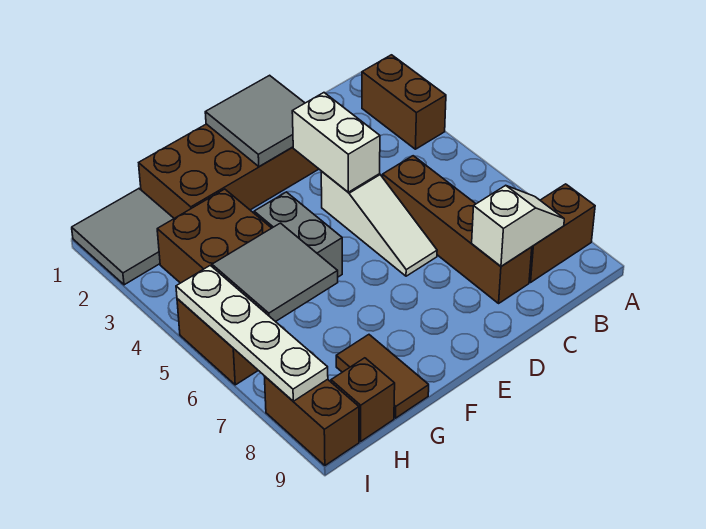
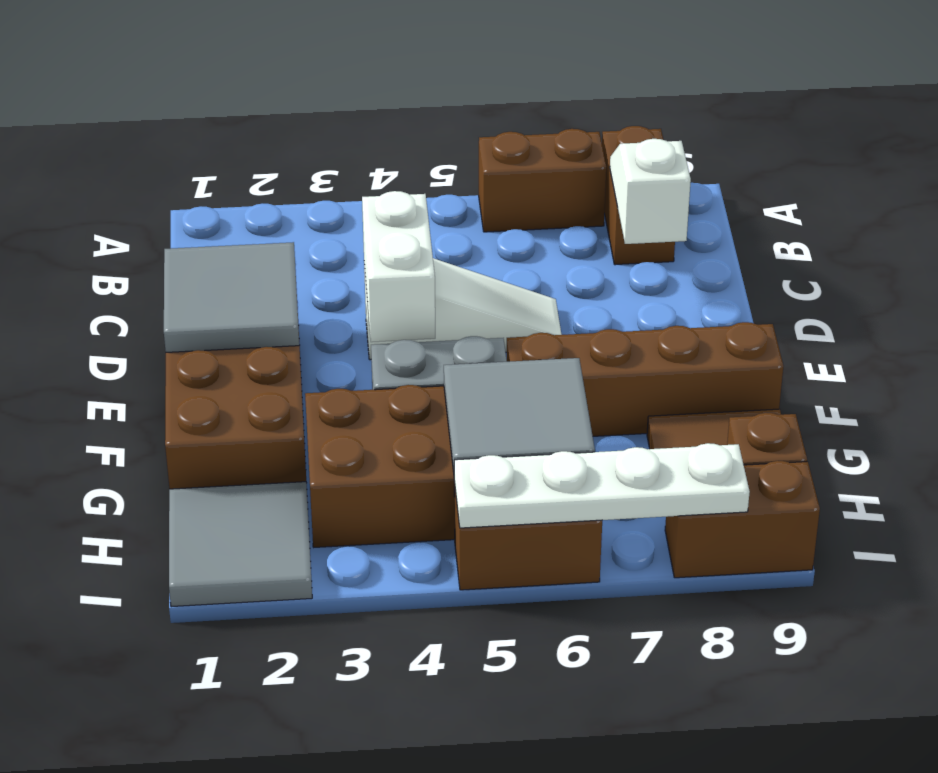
brown brick A2:A3 level 1 -> brown brick A6:A7 level 1
brown brick C5:C8 level 1 -> brown brick F6:F9 level 1
white brick D3:D4 level 2 -> white brick D4:E4 level 2

